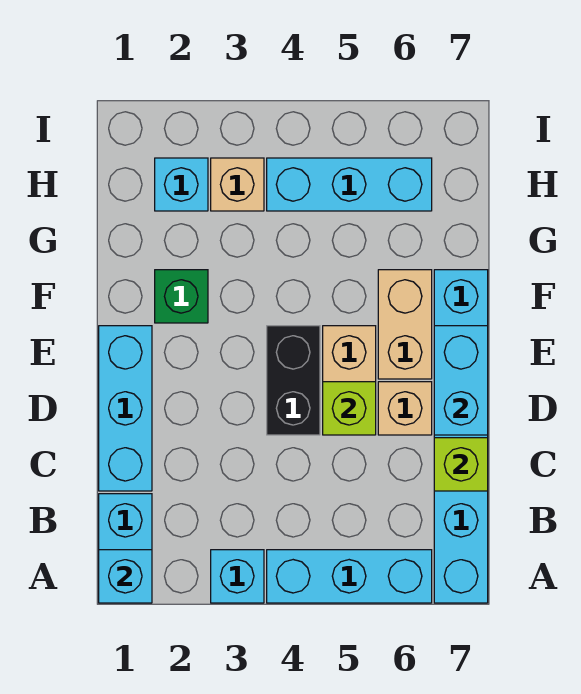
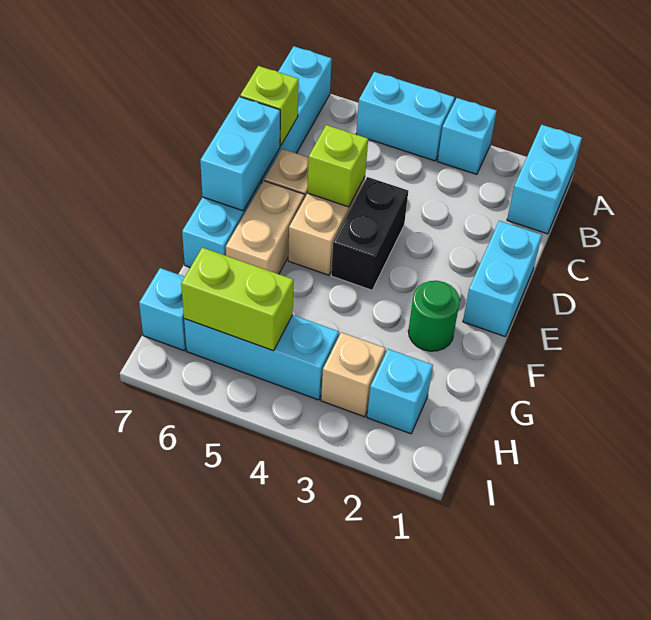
cyan brick A1 level 2 -> cyan brick H7 level 1
cyan brick A4:A6 level 1 -> cyan brick A4:A5 level 1
cyan brick C1:E1 level 1 -> cyan brick D1:E1 level 1
green brick F2 level 1 -> green round brick F2 level 1
none -> lime brick H5:H6 level 2

